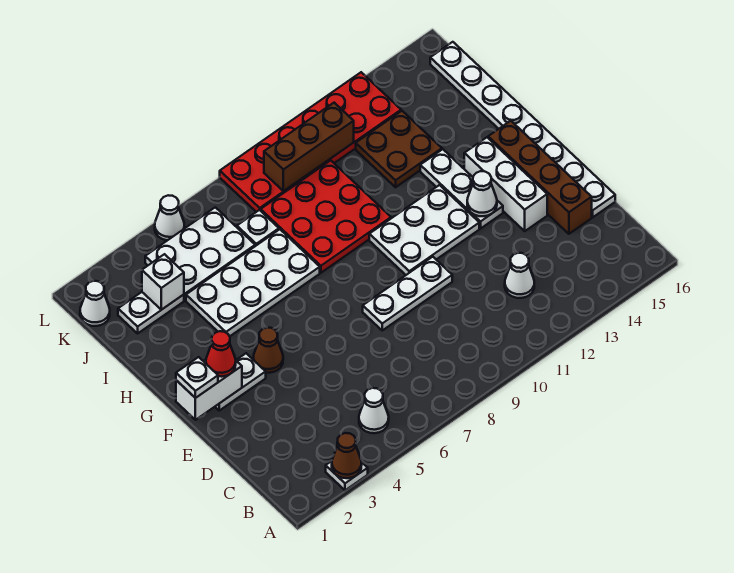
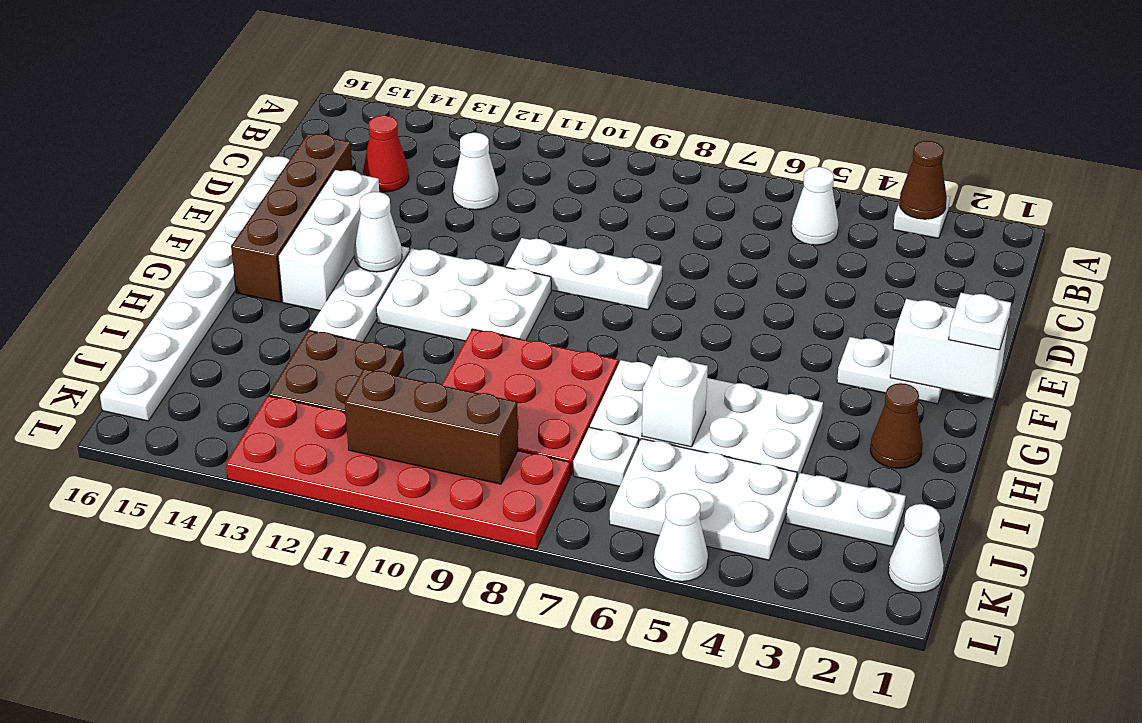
red cone F2 level 3 -> red cone C14 level 1
brown cone F4 level 1 -> brown cone H2 level 1
white brick J3 level 2 -> white brick I6 level 2

